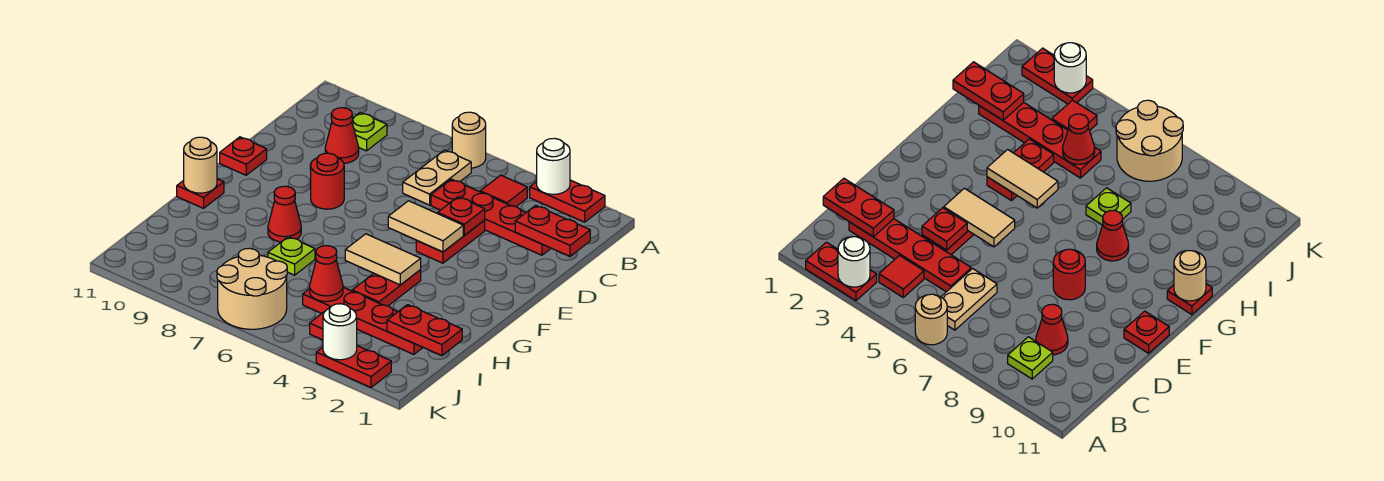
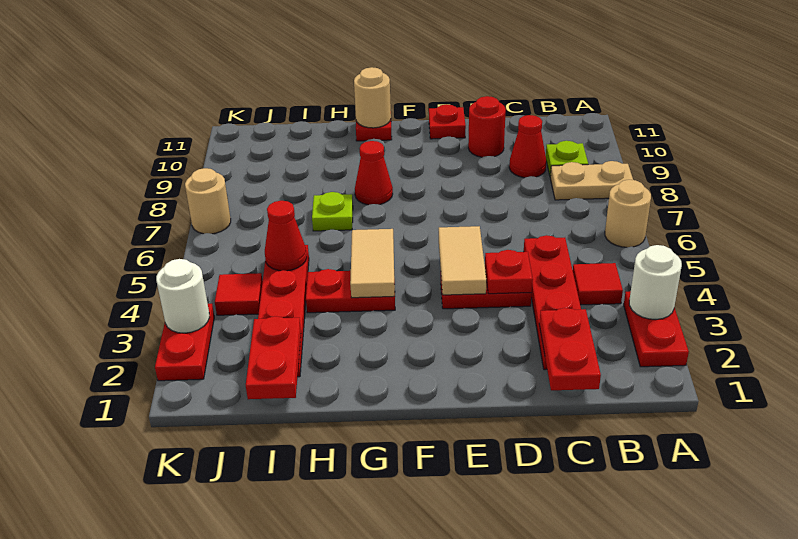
tan plate B6:C6 level 1 -> tan plate A8:B8 level 1
red round brick E8 level 1 -> red round brick D10 level 1
tan round brick J6:K7 level 1 -> tan round brick K7 level 1

